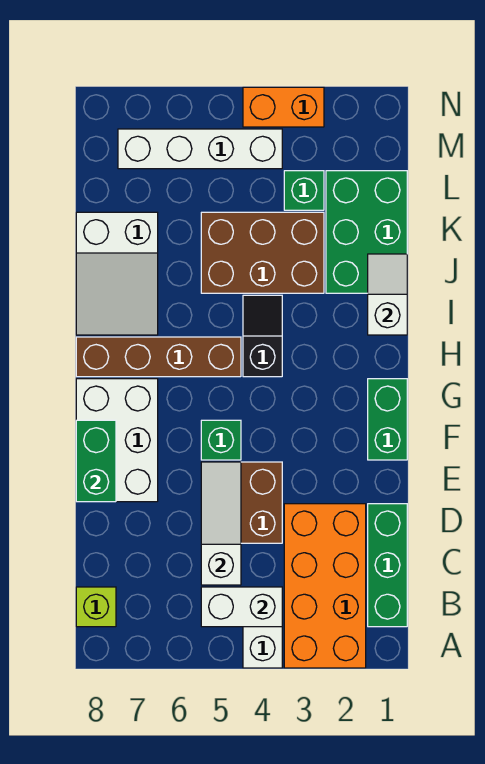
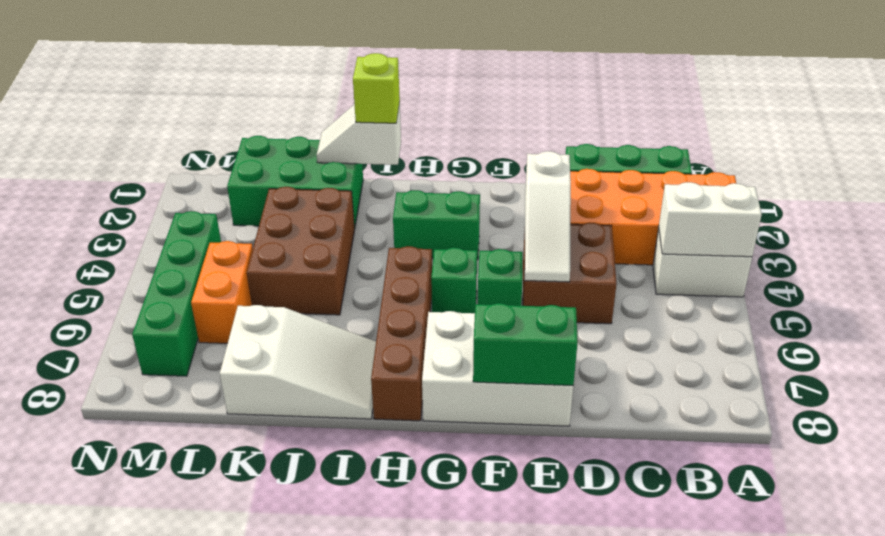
white brick B4:B5 level 2 -> white brick A4:B4 level 2
lime brick B8 level 1 -> lime brick I1 level 3
white slope C5:E5 level 2 top C -> white slope E3:E5 level 2 top 3
green brick F1:G1 level 1 -> green brick G3:H3 level 1
black slope H4:I4 level 1 top H -> none
green brick L3 level 1 -> green brick G5 level 1
white brick M4:M7 level 1 -> green brick M4:M7 level 1
orange brick N3:N4 level 1 -> orange brick L5:L6 level 1

